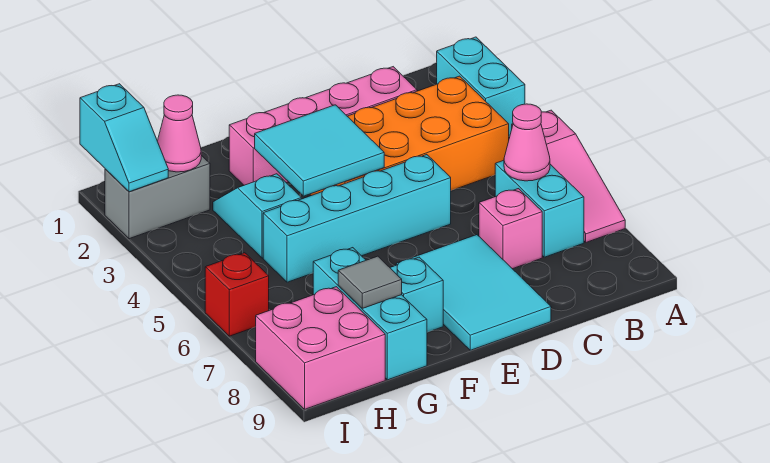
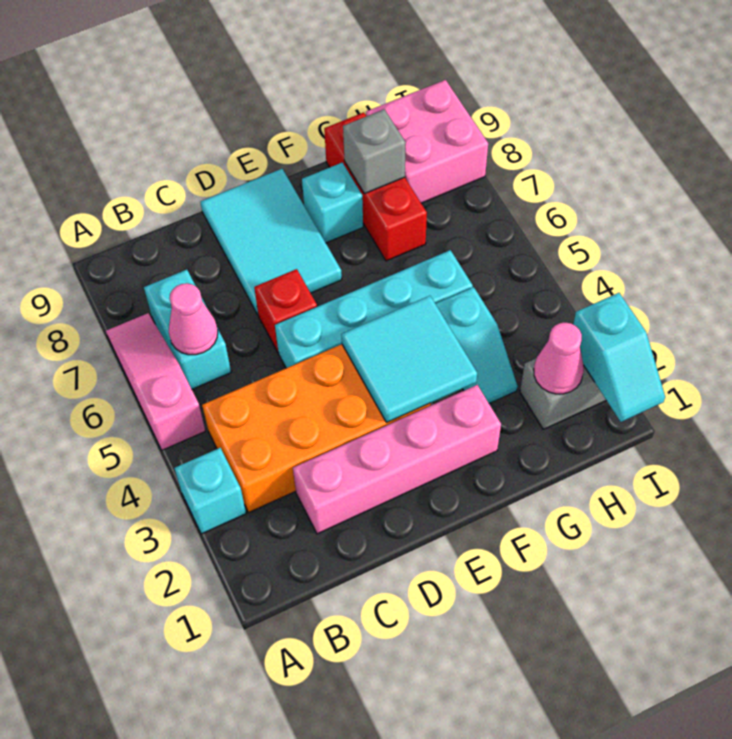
cyan brick A2:A3 level 1 -> cyan brick A3 level 1
pink brick C7 level 1 -> none
cyan brick G7:G9 level 1 -> red brick G7:G9 level 1
grey tile G8 level 2 -> grey brick G8 level 2
cyan slope I1:I2 level 2 top 1 -> cyan slope I1:I2 level 2 top 2
red brick I6 level 1 -> red brick D6 level 1

